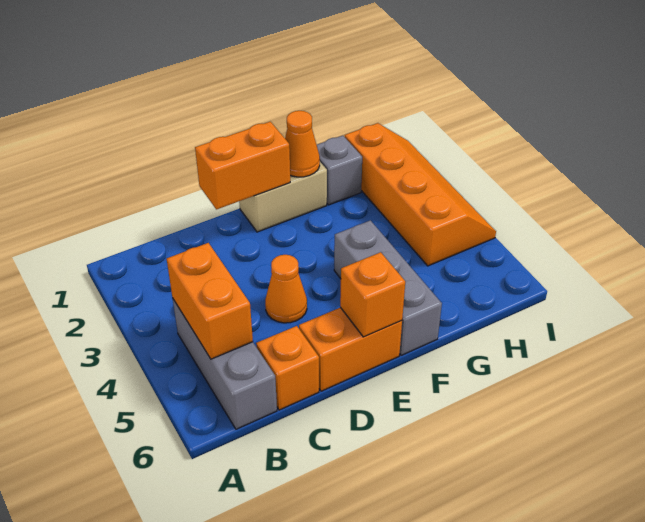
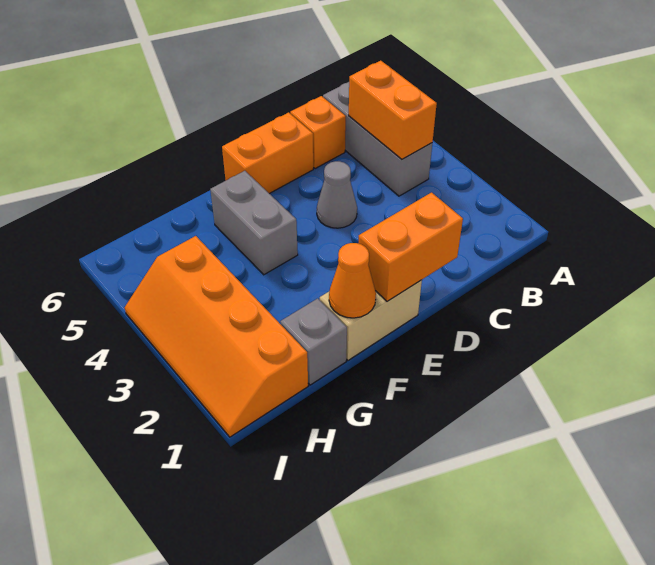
orange cone D4 level 1 -> grey cone D4 level 1
orange brick E6 level 2 -> none
grey brick F4:F6 level 1 -> grey brick F4:F5 level 1

